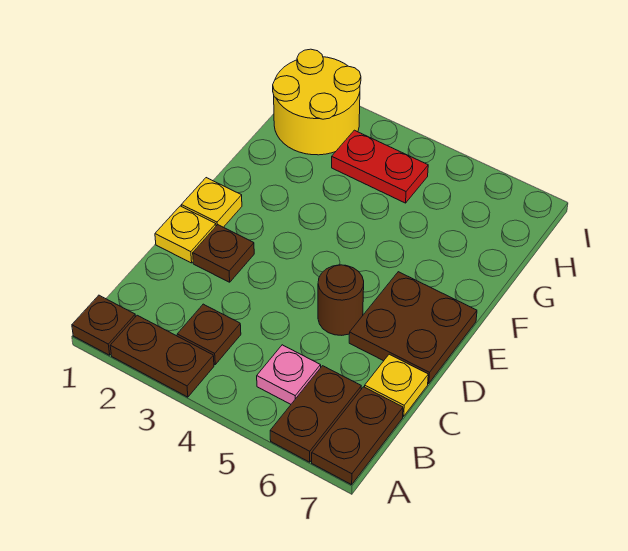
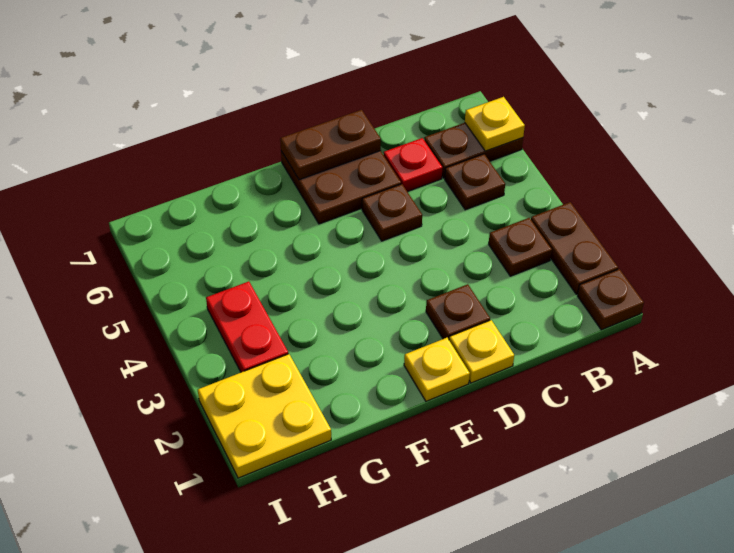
brown plate A7:B7 level 1 -> brown plate D7:E7 level 2
pink plate B5 level 1 -> brown plate B5 level 1
none -> red plate C6 level 1
yellow plate C7 level 1 -> yellow plate A6 level 2
brown round brick D5 level 1 -> brown plate D5 level 1
yellow round brick H1:I2 level 1 -> yellow plate H1:I2 level 1

